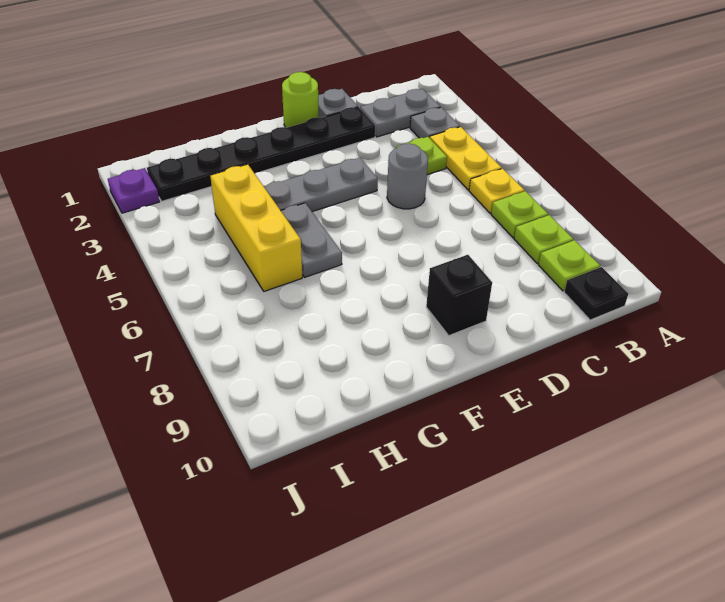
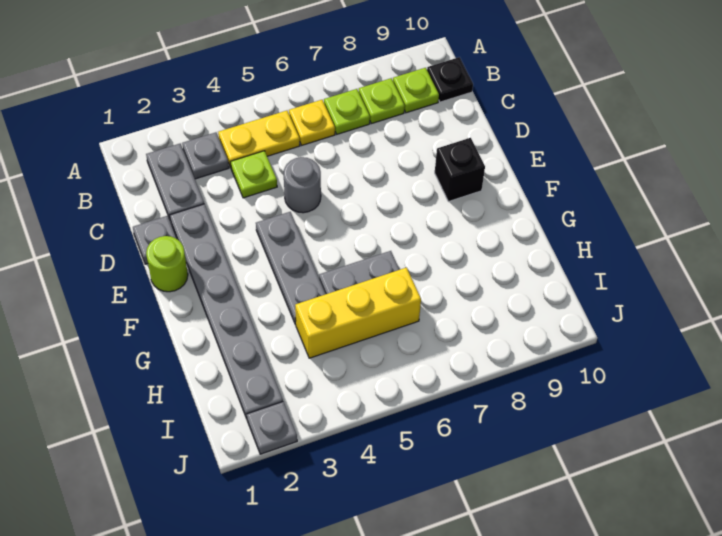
black plate D2:I2 level 1 -> grey plate D2:I2 level 1
purple plate J2 level 1 -> grey plate J2 level 1

